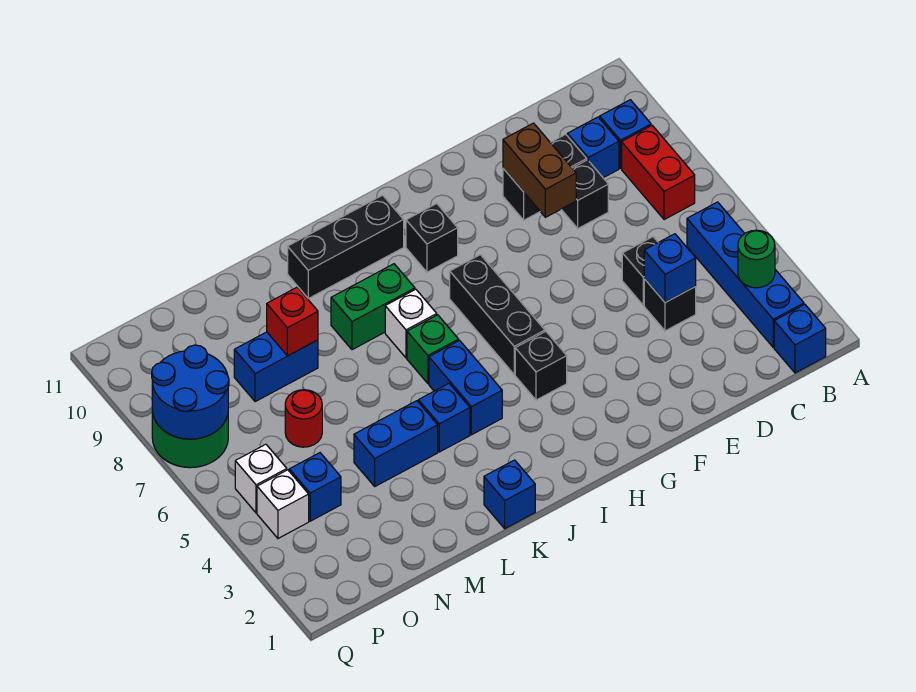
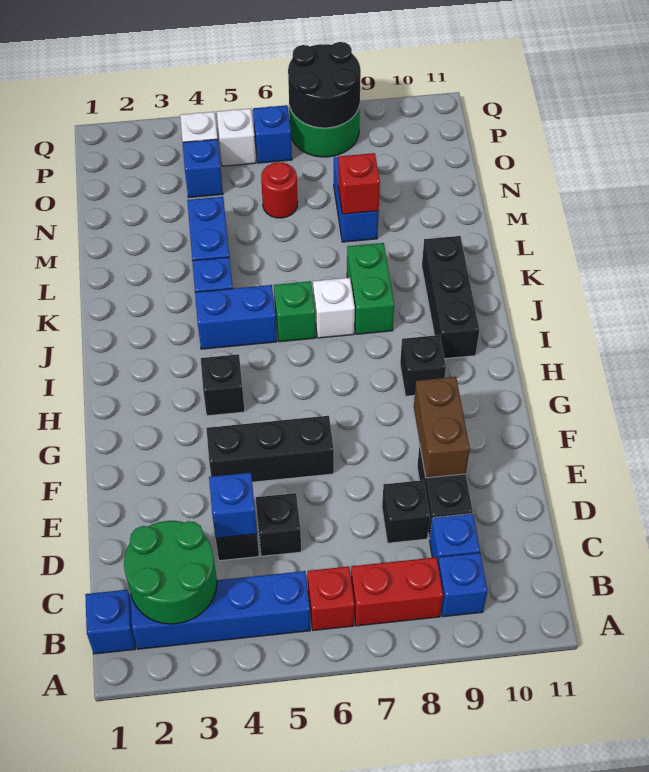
green round brick B3 level 2 -> green round brick B2:C3 level 2
none -> red brick B6 level 1
brown brick E8:E9 level 2 -> brown brick E9:F9 level 2
black brick H5:H7 level 1 -> black brick F4:F6 level 1
blue brick K1 level 1 -> blue brick P6 level 1
blue round brick P7:Q8 level 2 -> black round brick P7:Q8 level 2

